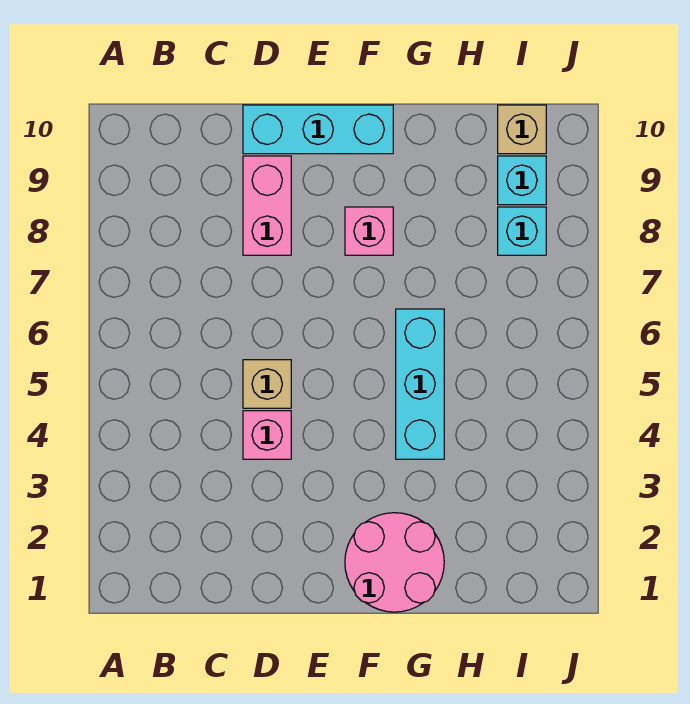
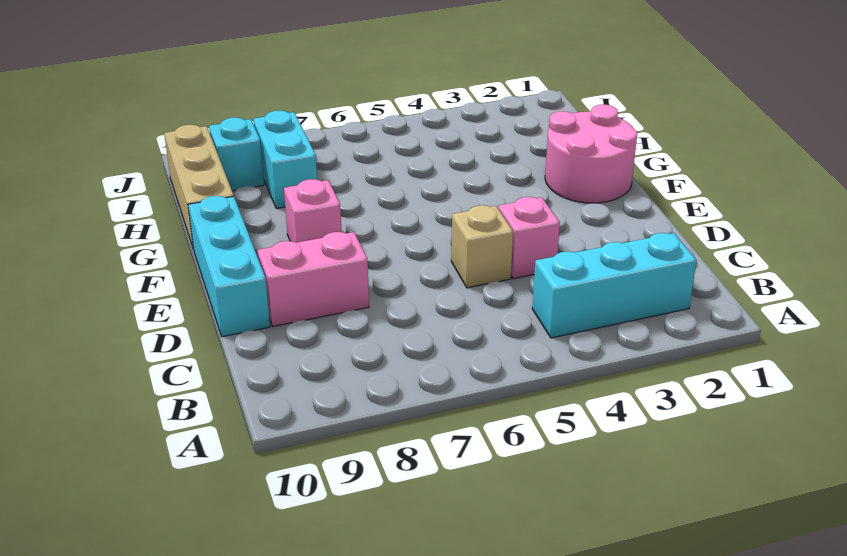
cyan brick G4:G6 level 1 -> cyan brick B2:B4 level 1
cyan brick I8 level 1 -> cyan brick H8:I8 level 1
tan brick I10 level 1 -> tan brick G10:I10 level 1

